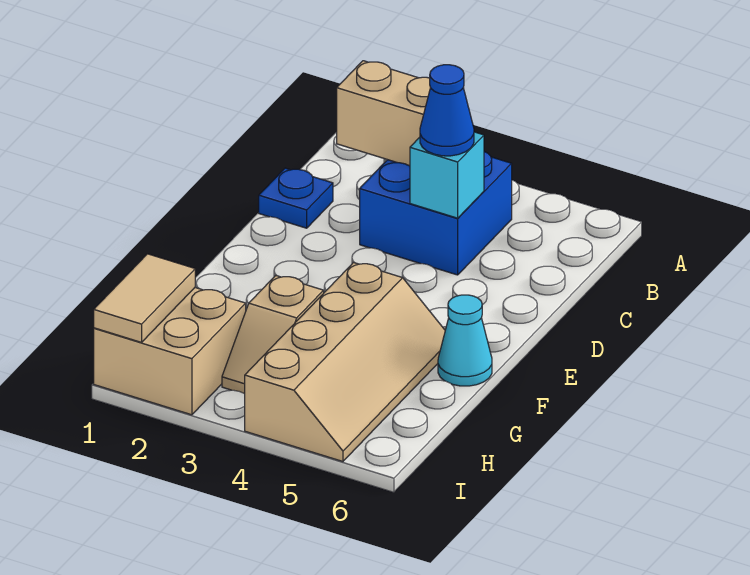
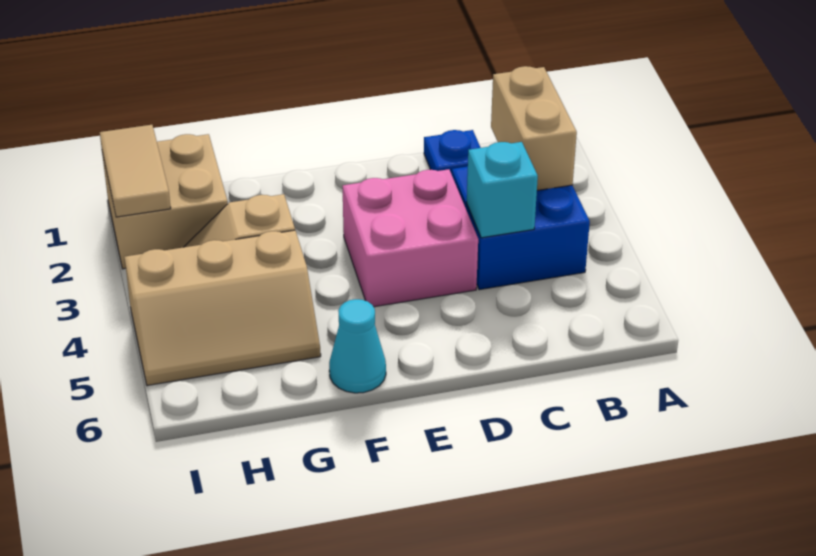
blue cone C4 level 3 -> none
none -> pink brick D3:E4 level 1
tan slope F4:I5 level 1 top 4 -> tan slope G4:I5 level 1 top 4
tan tile H1:I1 level 2 -> tan tile I1:I2 level 2

